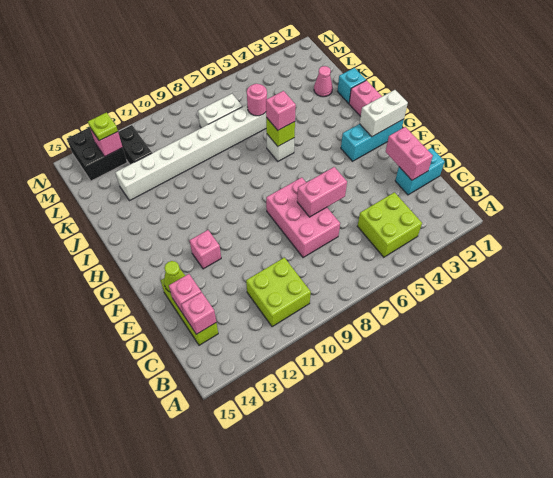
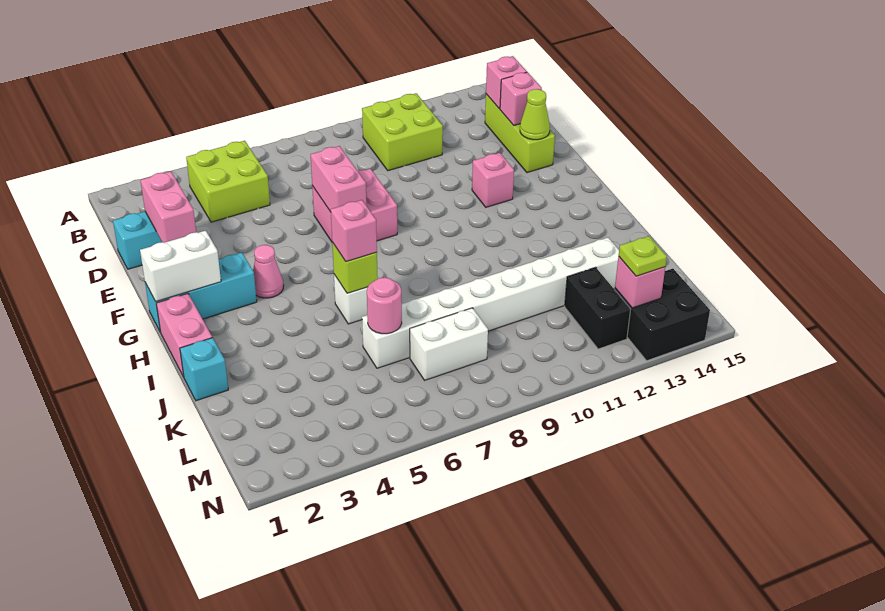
pink brick D7:F8 level 1 -> pink brick E7:F8 level 1
pink brick E6:E7 level 2 -> pink brick E7:F7 level 2
pink cone K2 level 1 -> pink cone G4 level 1

